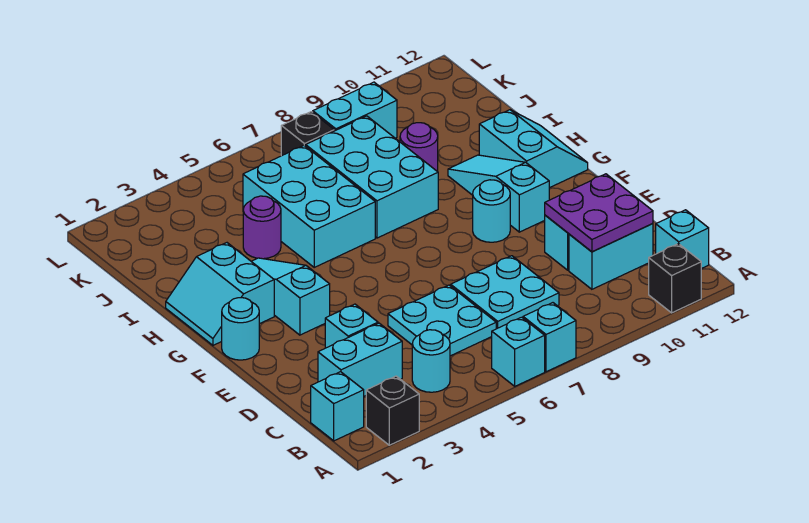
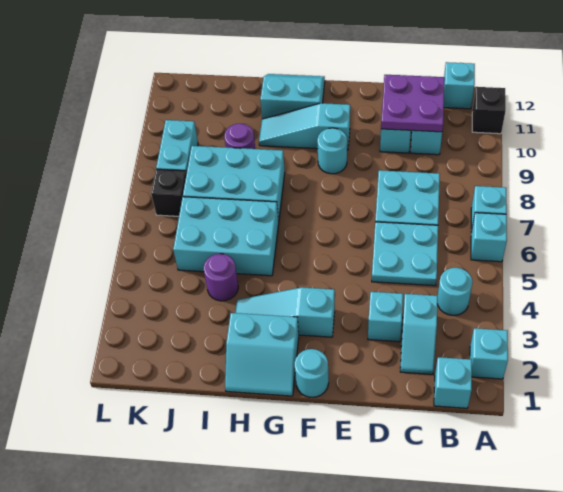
black brick A2 level 1 -> cyan brick A2 level 1
cyan brick C2:C3 level 1 -> cyan slope C2:C3 level 1 top 3

